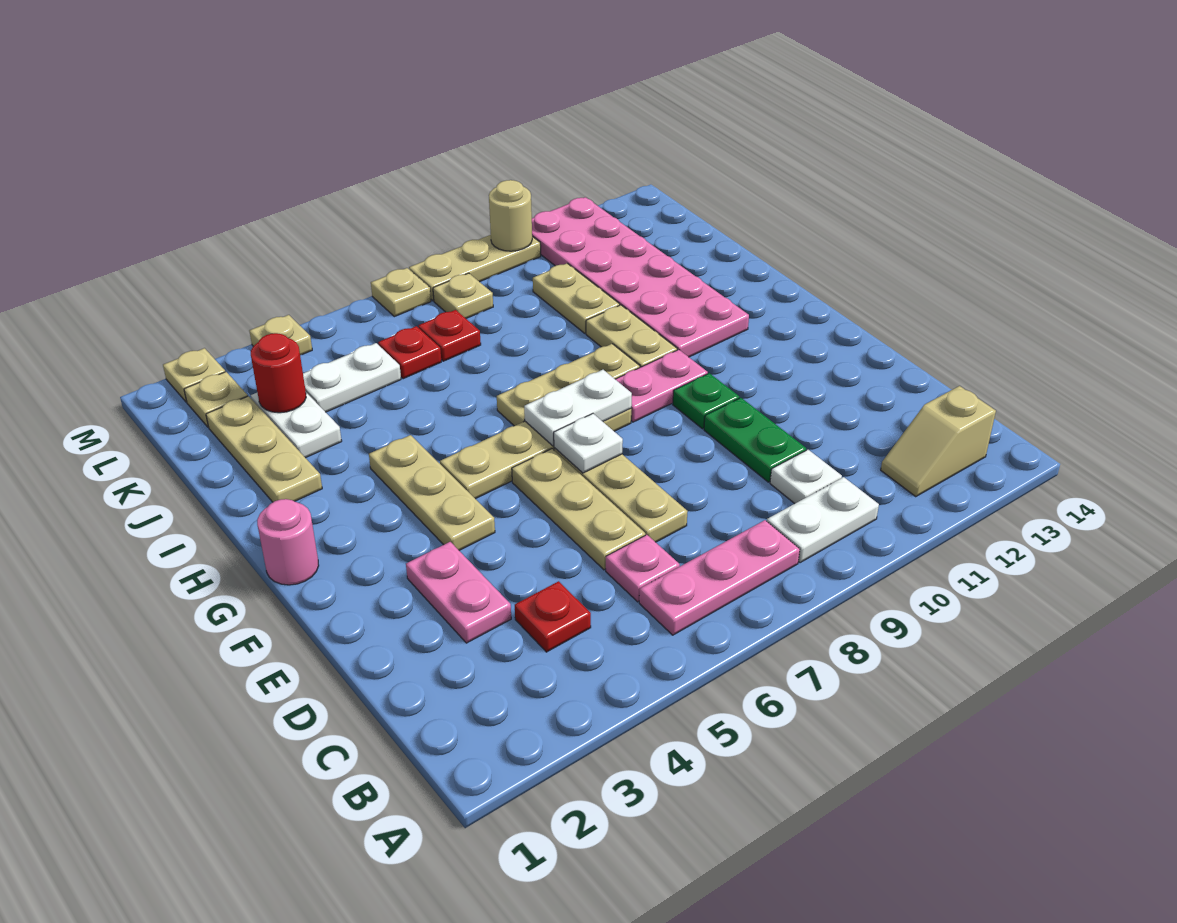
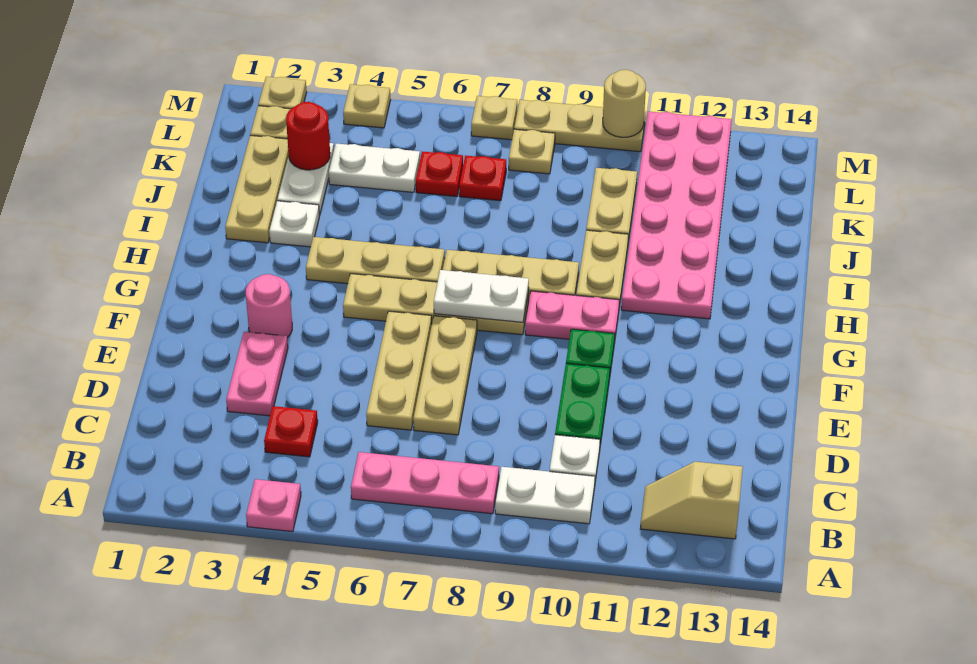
pink plate C6 level 1 -> pink plate A4 level 1
tan plate F4:H4 level 1 -> tan plate H4:H6 level 1
white plate F7 level 2 -> white plate I3 level 1
pink round brick G1 level 1 -> pink round brick F3 level 1

